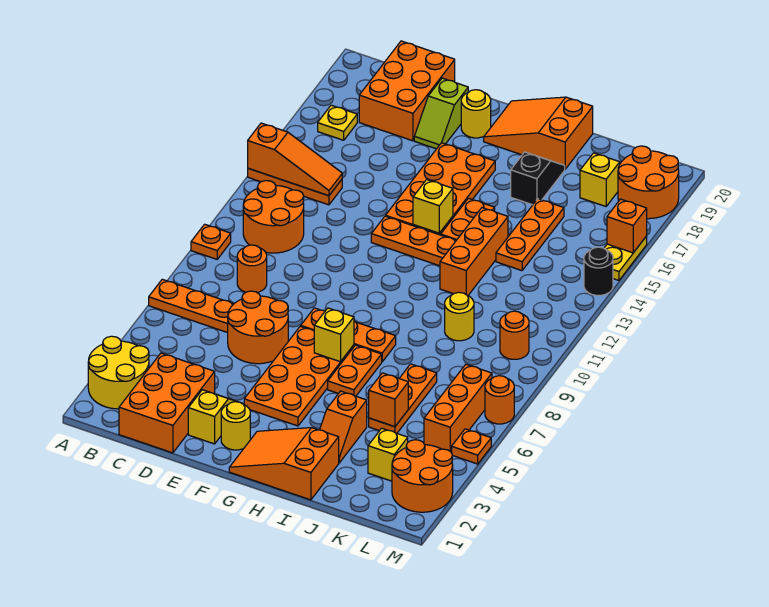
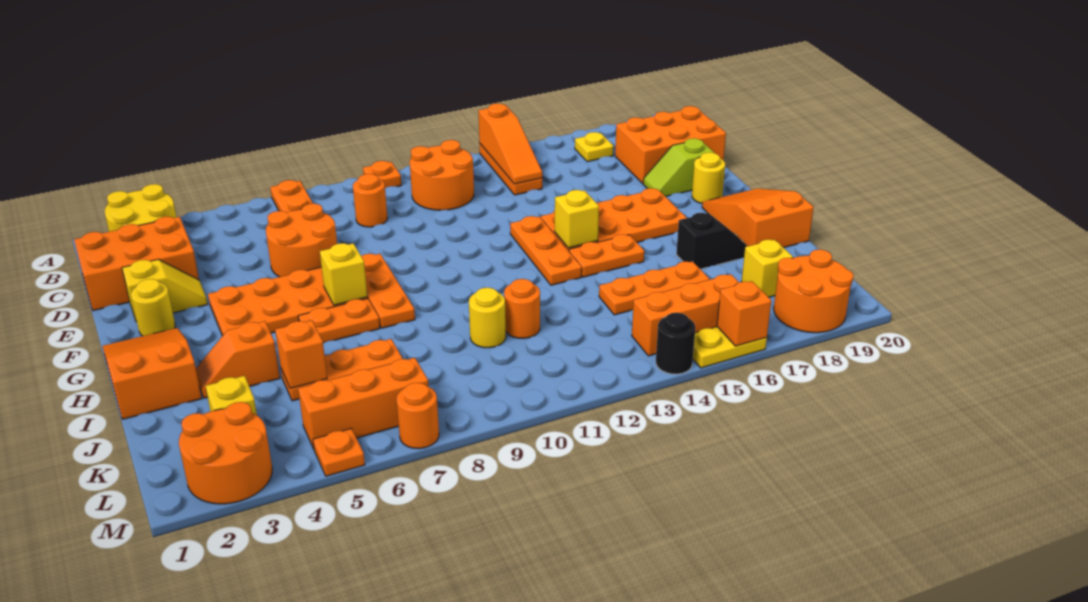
orange brick I12:I14 level 1 -> orange brick L14:L16 level 1
orange round brick L10 level 1 -> orange round brick J11 level 1

